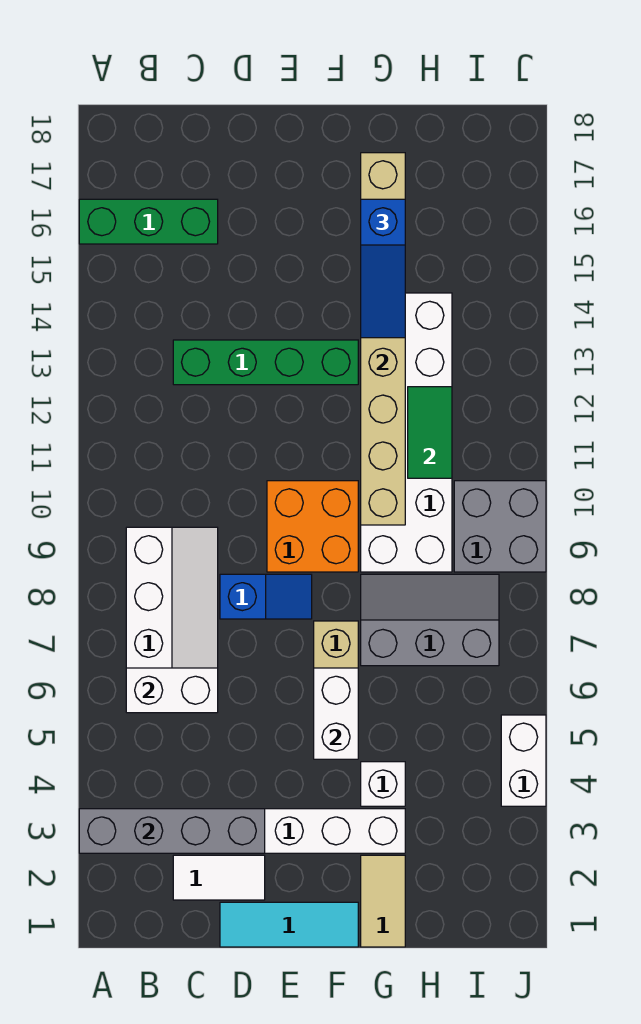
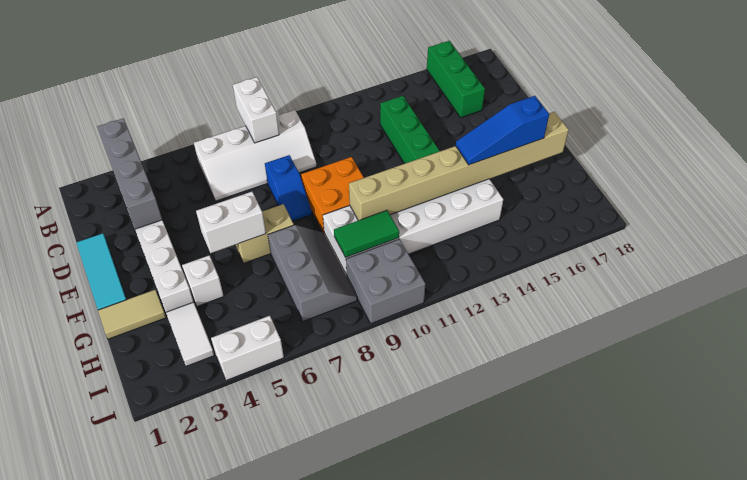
white brick B6:C6 level 2 -> white brick A8:B8 level 2
white tile C2:D2 level 1 -> white tile H3:I3 level 1
green tile H11:H12 level 2 -> green tile H9:H10 level 2

